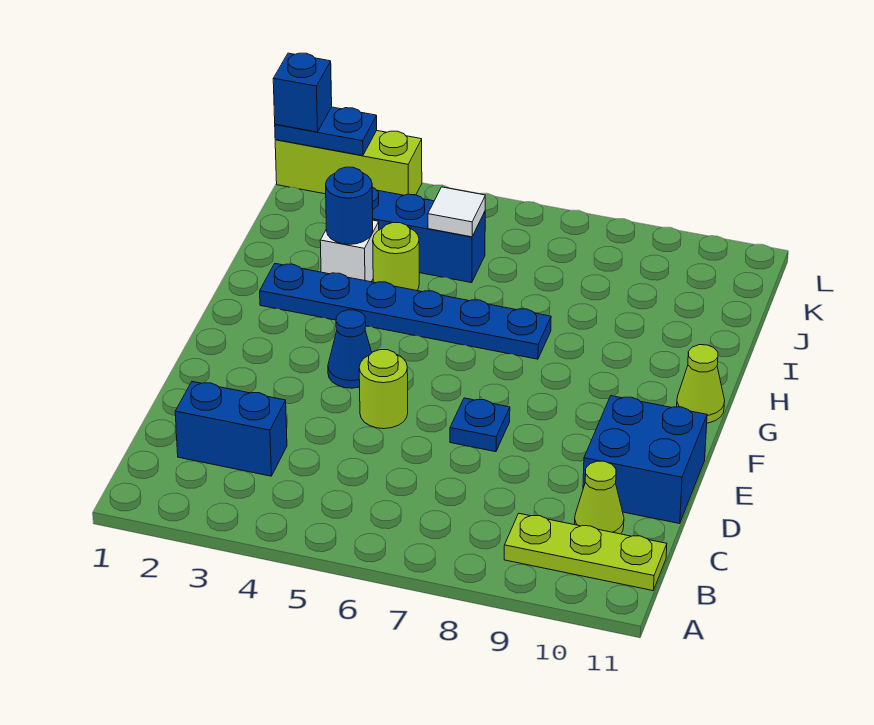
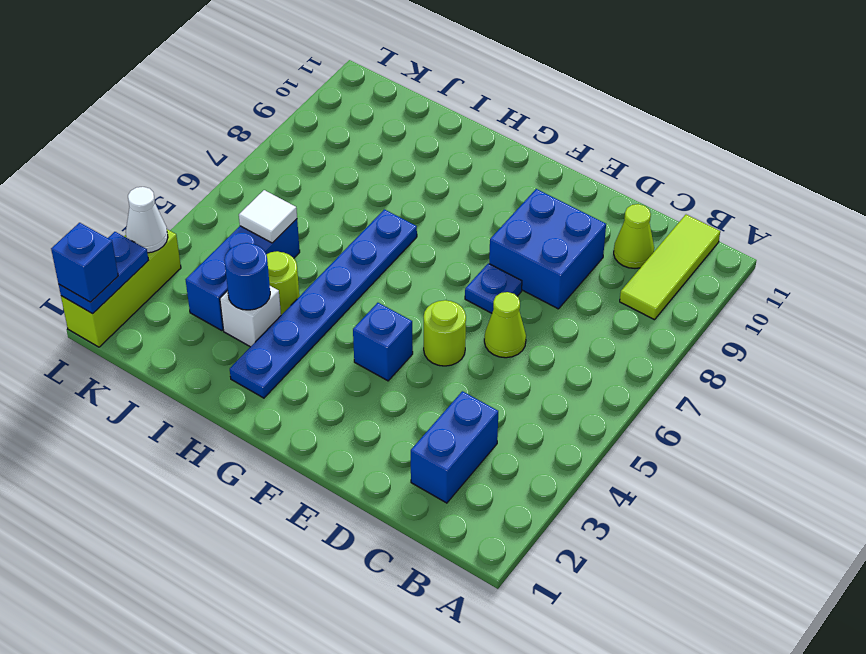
lime plate B9:B11 level 1 -> lime tile B9:B11 level 1
blue brick D10:E11 level 1 -> blue brick D8:E9 level 1
blue cone F4 level 1 -> blue brick F4 level 1
lime cone G11 level 1 -> lime cone D6 level 1
none -> white cone L3 level 2

